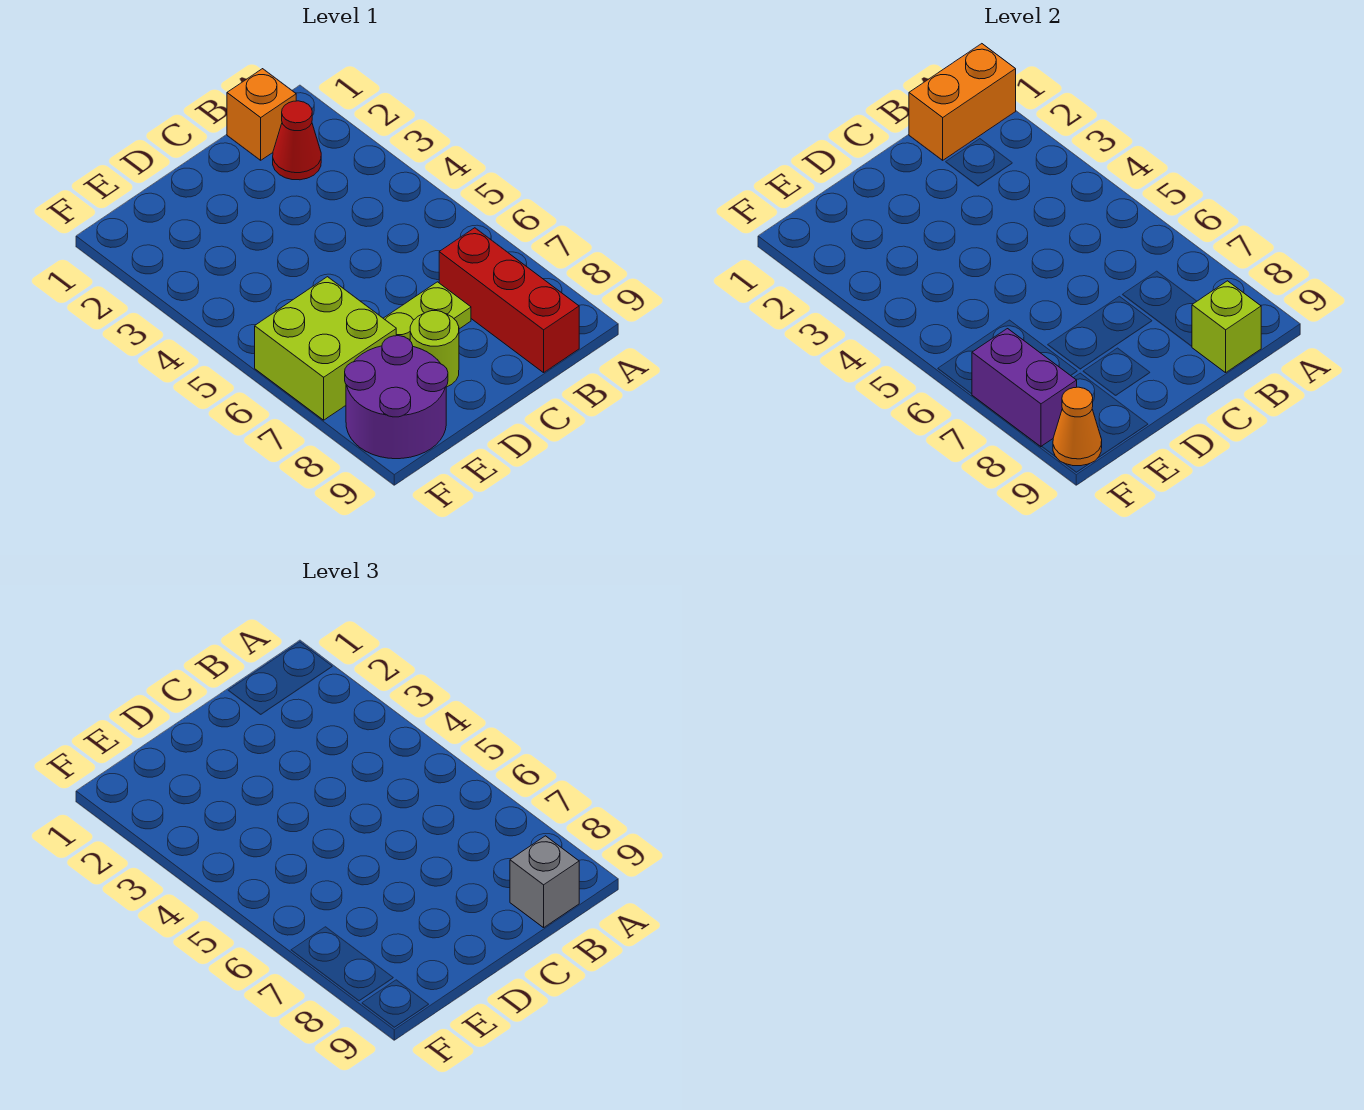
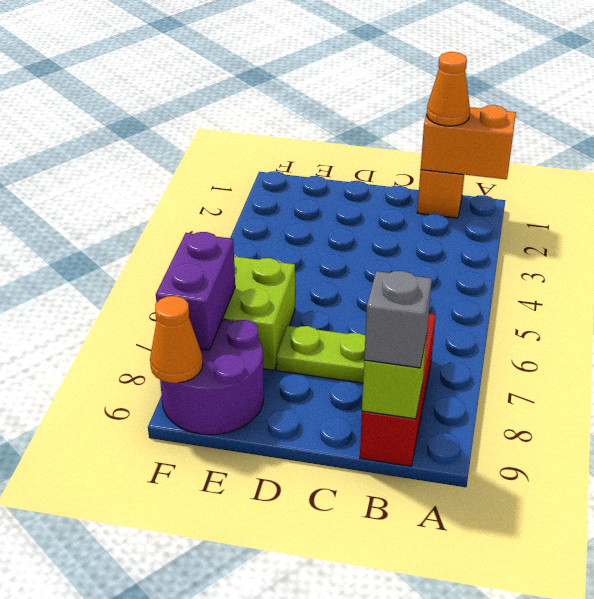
none -> orange cone B1 level 3
red cone B2 level 1 -> none
lime round brick D8 level 1 -> none

